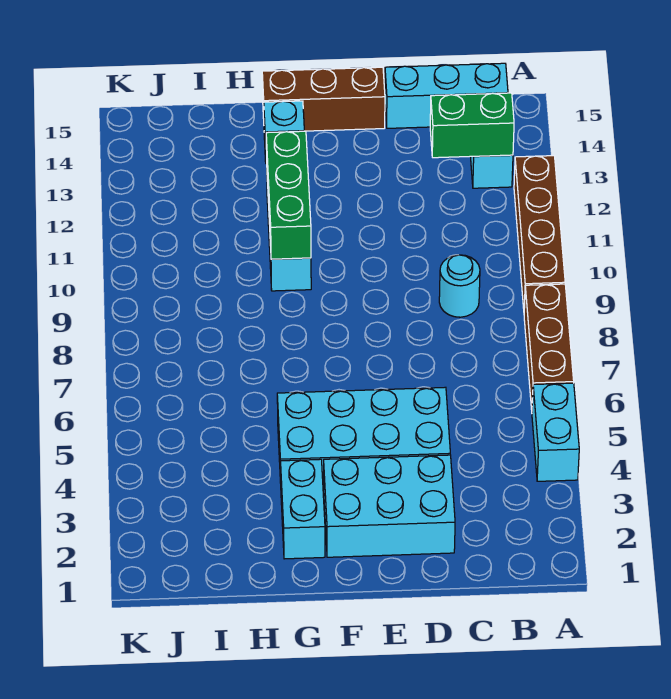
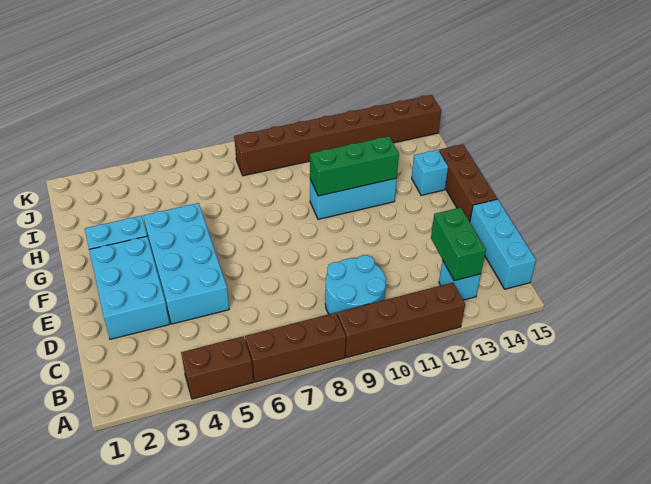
cyan brick A4:A5 level 1 -> brown brick A4:A5 level 1
cyan round brick C9 level 1 -> cyan round brick B9:C10 level 1
none -> brown brick J8:J15 level 1

